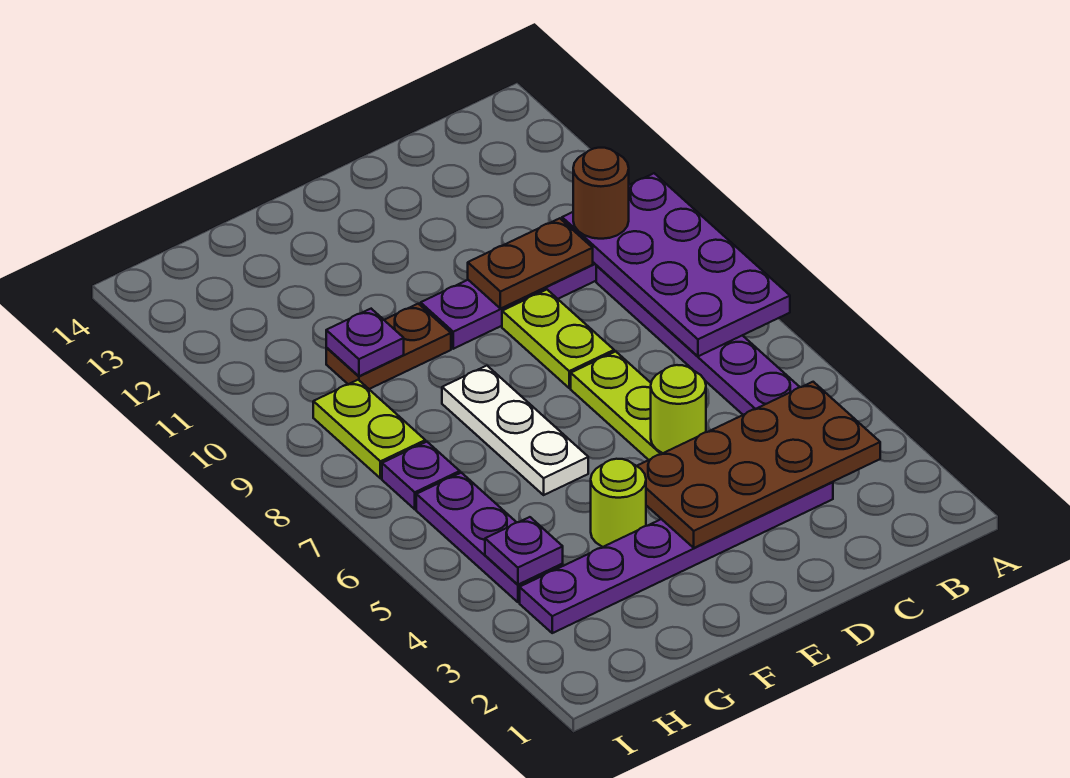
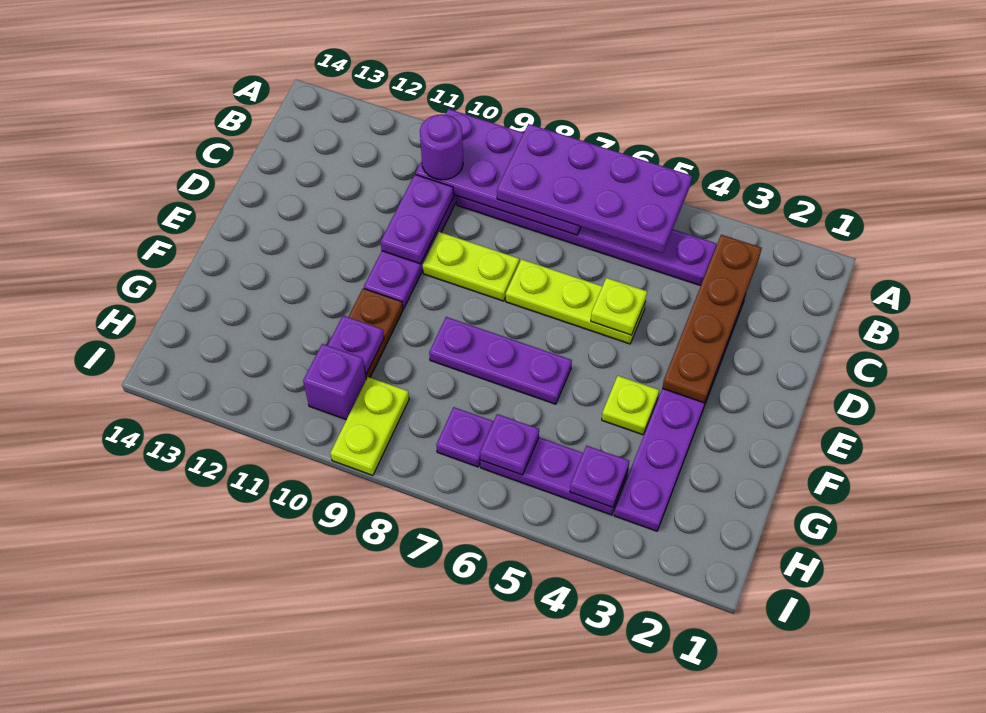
none -> purple plate A5:B8 level 3
brown plate B3:E4 level 2 -> brown plate B3:E3 level 2
brown round brick B10 level 3 -> purple round brick B10 level 3
brown plate C10:D10 level 2 -> purple plate C10:D10 level 2
lime round brick D5 level 2 -> lime plate D5 level 2
lime round brick F4 level 1 -> lime plate F4 level 1
white plate F6:F8 level 1 -> purple plate F6:F8 level 1
none -> purple plate H6 level 2
lime plate H8:H9 level 1 -> lime plate H9:I9 level 1
none -> purple brick H10 level 1

